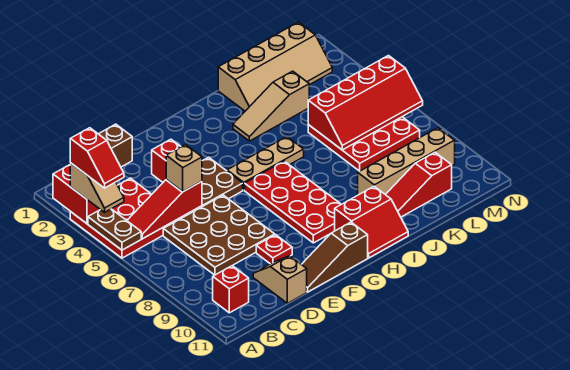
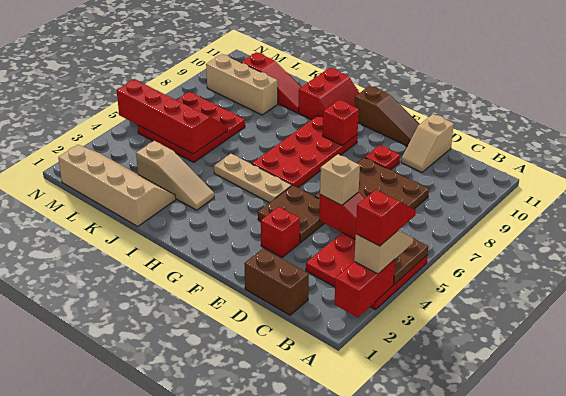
red brick B10 level 1 -> red brick G9 level 2
red slope H10:I11 level 1 top 10 -> red slope H10:I11 level 1 top I
tan brick J9:M9 level 1 -> tan brick K9:M9 level 1

